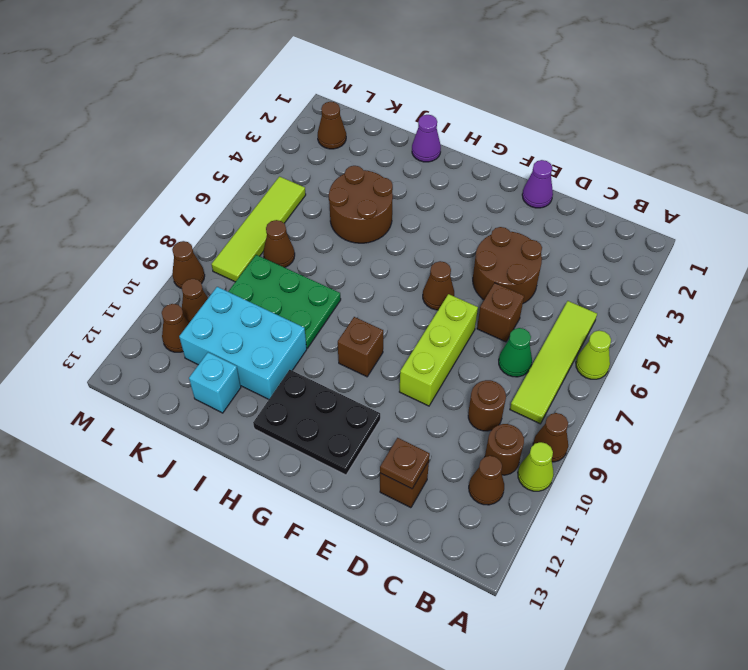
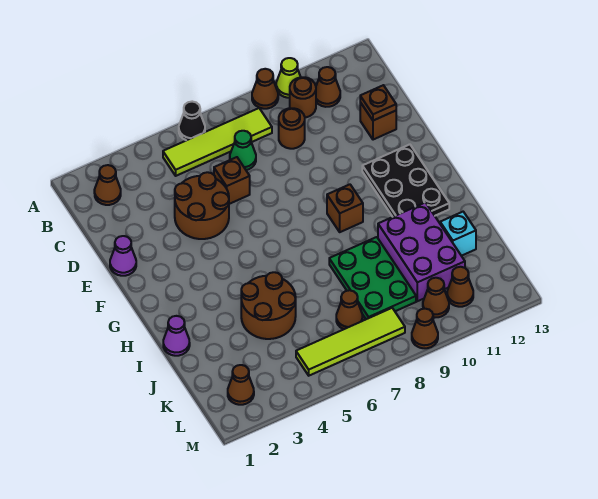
lime cone A6 level 1 -> black cone A6 level 1
lime brick E7:E9 level 1 -> none
brown cone F6 level 1 -> brown cone B2 level 1
cyan brick I10:K11 level 1 -> purple brick I10:K11 level 1

